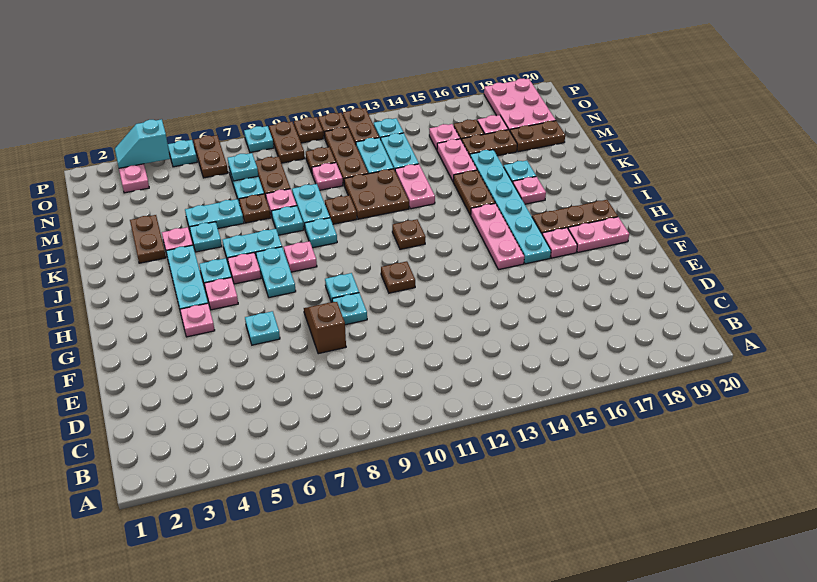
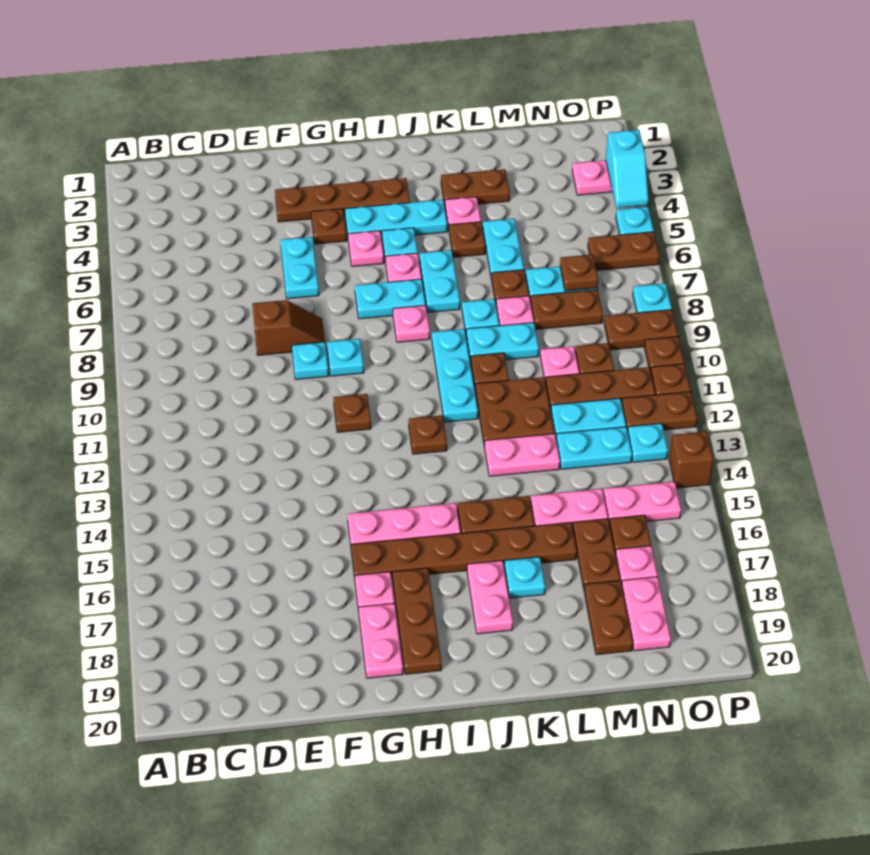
none -> brown plate F3:I3 level 1
cyan plate F6 level 1 -> cyan plate F5:F6 level 1
pink plate G4 level 1 -> brown plate G4 level 1
cyan plate G16:L16 level 1 -> brown plate G16:L16 level 1
cyan plate J9 level 1 -> cyan plate J9:J11 level 1
pink plate J17 level 1 -> pink plate J17:J18 level 1
cyan plate K5 level 1 -> brown plate K5 level 1
cyan plate N7 level 2 -> brown plate N7 level 2
pink plate N15 level 1 -> pink plate N15:O15 level 1
pink plate N18:P19 level 1 -> pink plate N18:N19 level 1
cyan slope P3:P4 level 2 top 4 -> cyan slope P3:P4 level 2 top 3
none -> brown brick P14 level 1

